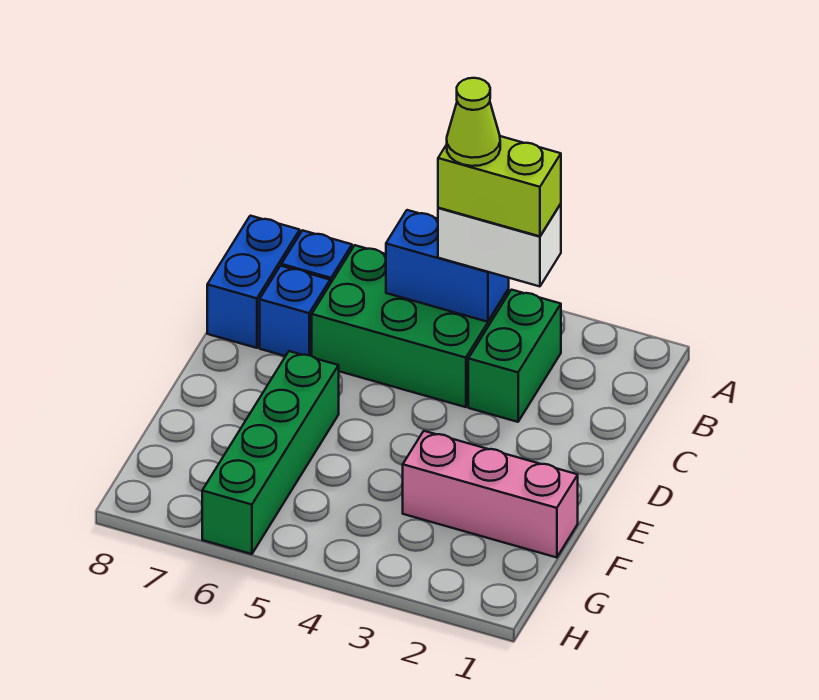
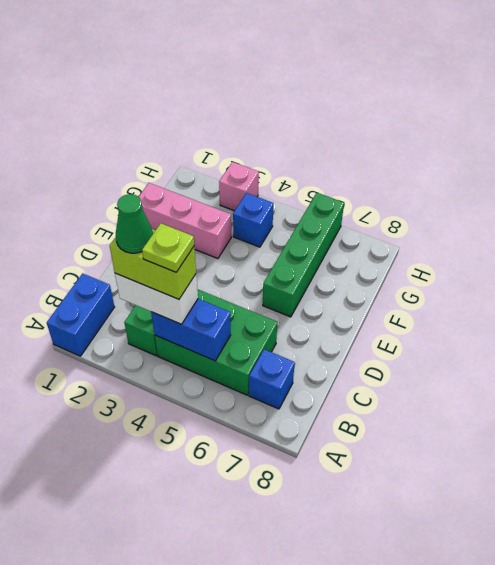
none -> green cone B3 level 5
lime cone B4 level 5 -> lime plate B4 level 5
blue brick B8:C8 level 1 -> blue brick A1:B1 level 1
blue brick C7 level 1 -> blue brick G4 level 1
none -> pink brick H3 level 1

